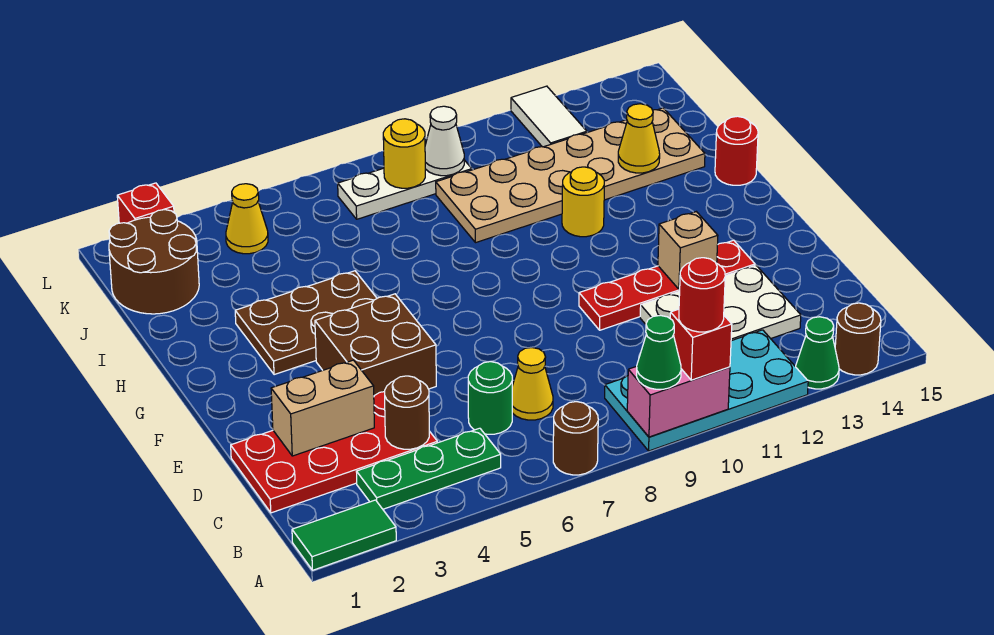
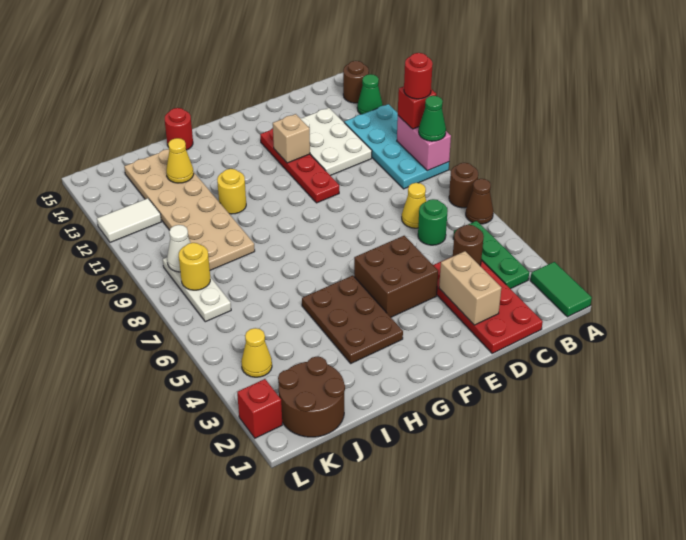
none -> brown cone A6 level 1

